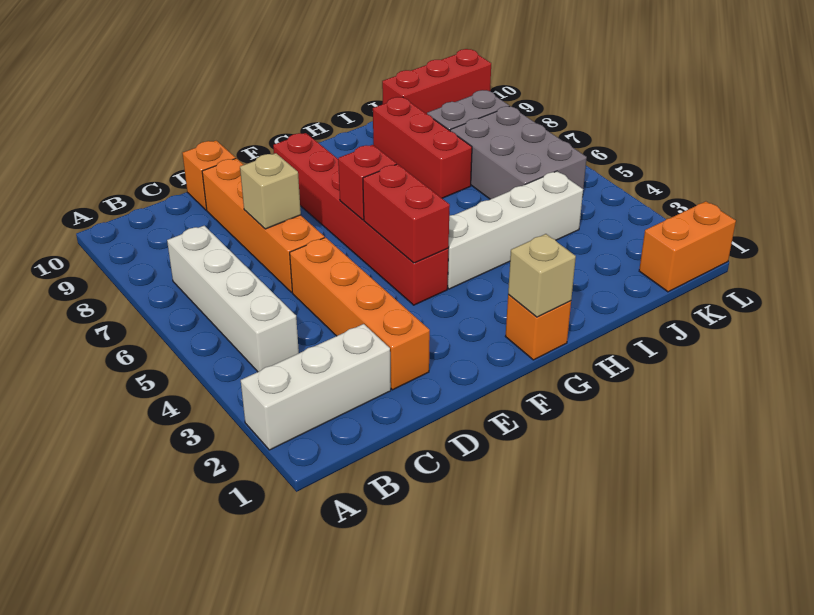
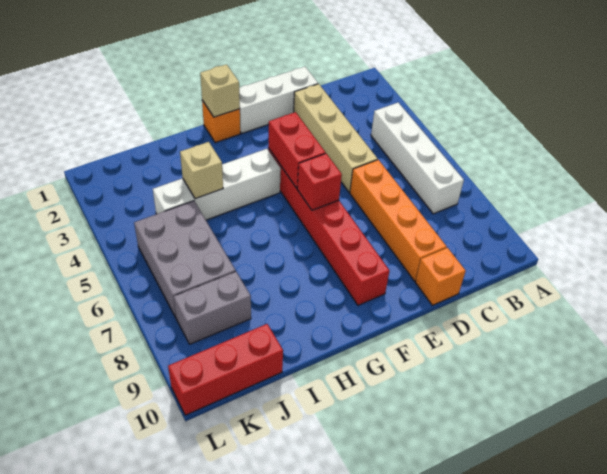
white brick A2:C2 level 1 -> white brick D1:F1 level 1
orange brick D2:D5 level 1 -> tan brick D2:D5 level 1
tan brick D7 level 2 -> tan brick I4 level 2
red brick I7:I9 level 1 -> none
orange brick K1:L1 level 1 -> none

